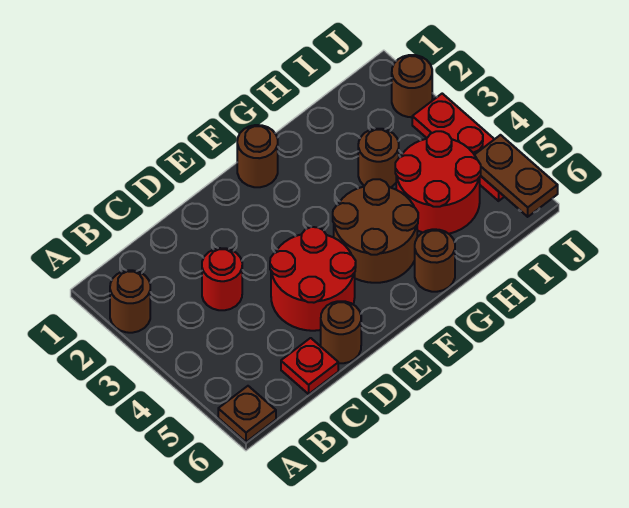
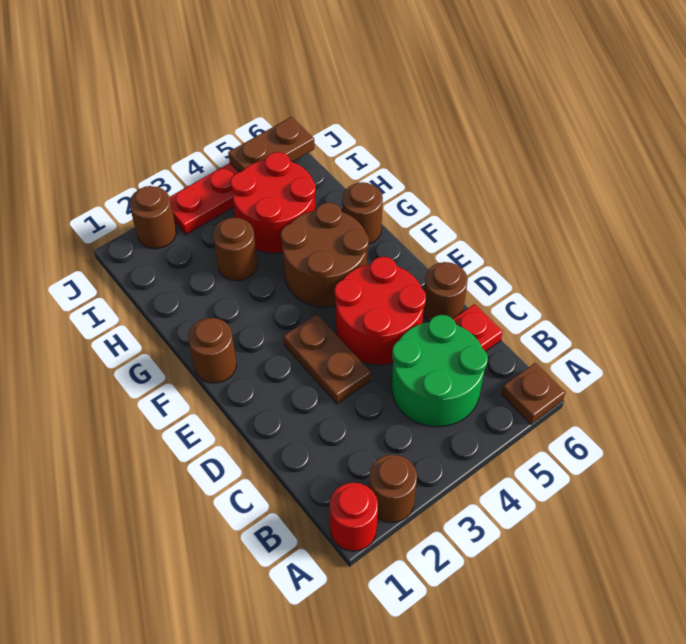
none -> green round brick B4:C5 level 1
red round brick C3 level 1 -> red round brick A1 level 1
none -> brown plate D3:E3 level 1

